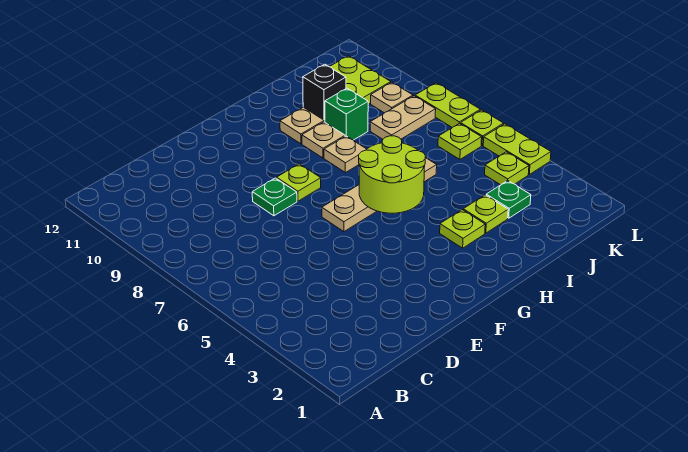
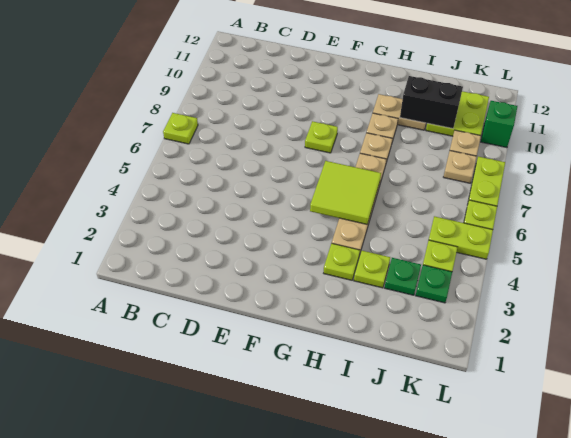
green plate E8 level 1 -> green plate K3 level 1
tan plate F6:I6 level 1 -> tan plate H4:H7 level 1
lime round brick G5:H6 level 2 -> lime tile G5:H6 level 2
green brick I9 level 1 -> green brick L10 level 1
black brick I10 level 2 -> black brick I10:J10 level 2
tan plate J8:K8 level 1 -> tan plate K8 level 1
lime plate K6 level 1 -> lime plate A7 level 1
lime plate L4:L5 level 1 -> lime plate K5:L5 level 1

